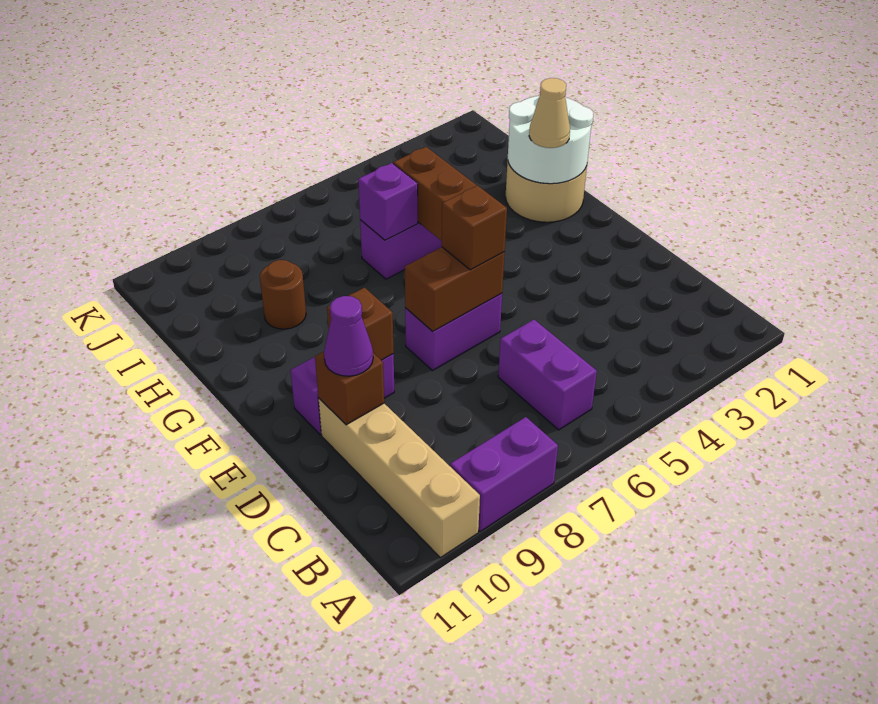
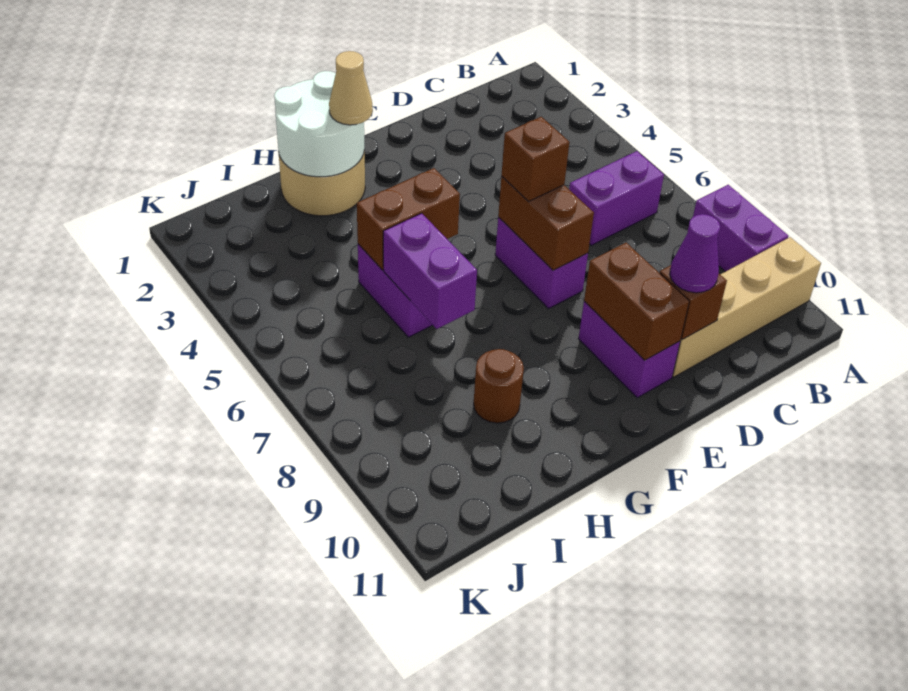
brown brick E9 level 2 -> brown brick E9:E10 level 2
purple brick H6 level 2 -> purple brick H6:H7 level 2

